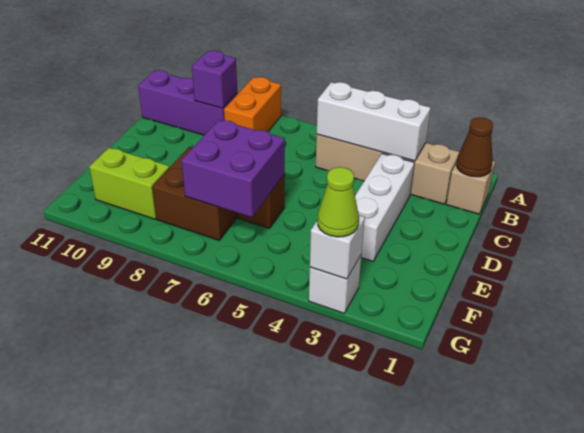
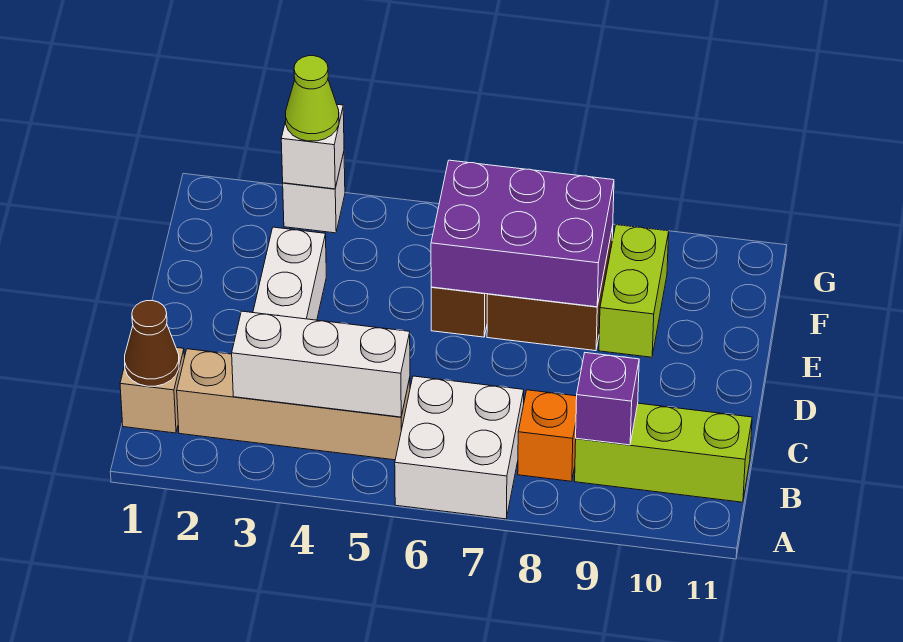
none -> white brick A6:B7 level 1
orange brick A8:B8 level 1 -> orange brick B8 level 1
purple brick B9:B11 level 1 -> lime brick B9:B11 level 1
purple brick E6:F7 level 2 -> purple brick E6:F8 level 2
lime brick F9:F10 level 1 -> lime brick E9:F9 level 1

